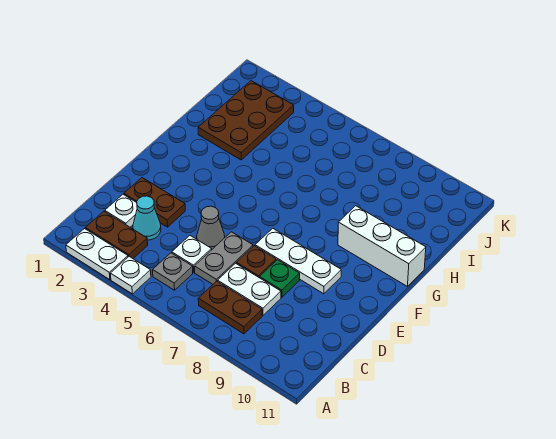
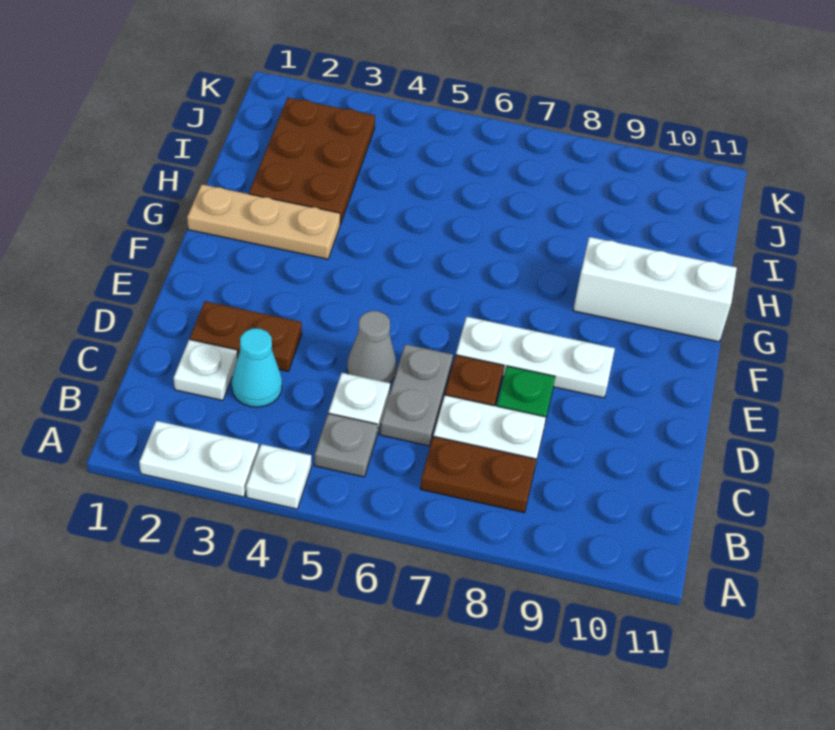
brown plate B2:B3 level 1 -> none
none -> tan plate G1:G3 level 1

